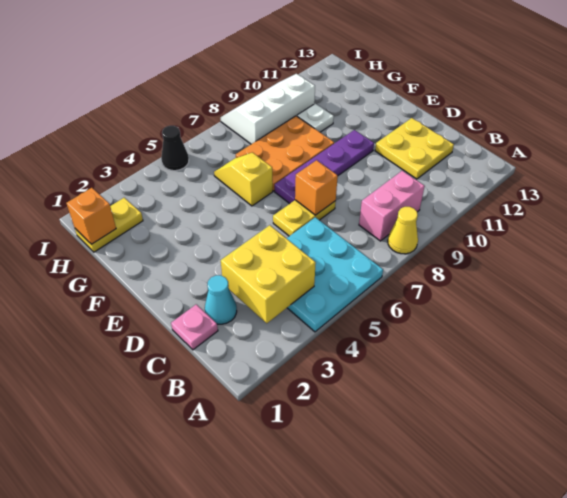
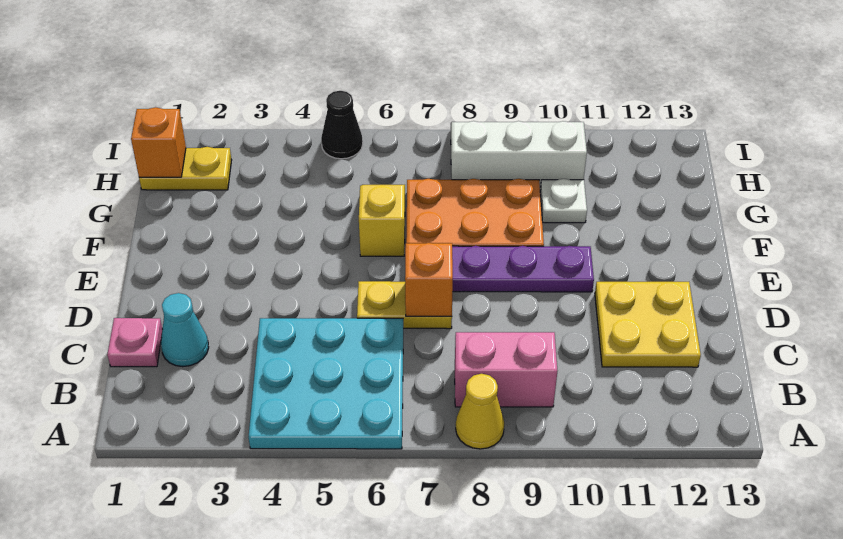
yellow brick B3:C4 level 2 -> none

